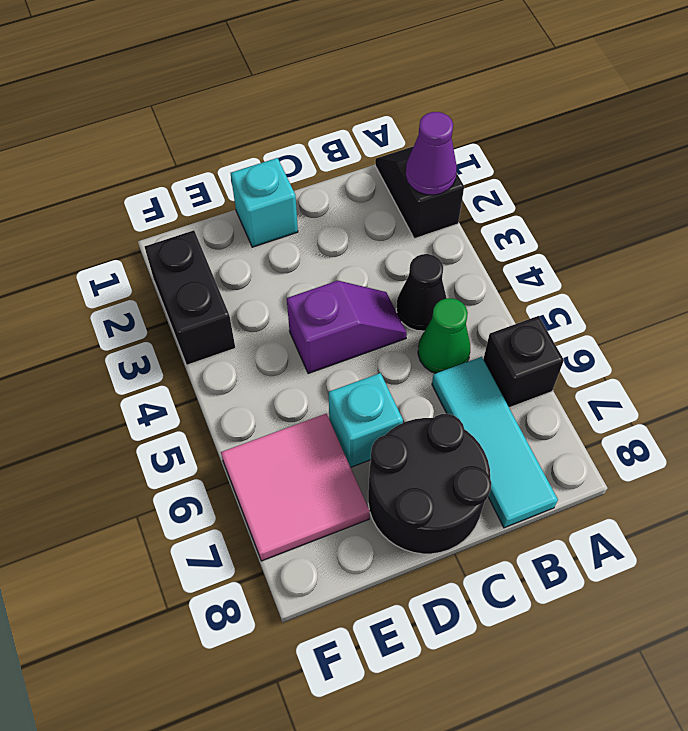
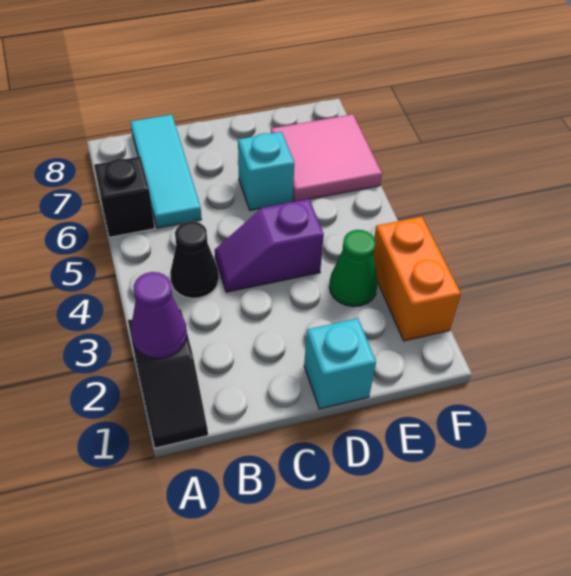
green cone B5 level 1 -> green cone E3 level 1
black round brick C7:D8 level 1 -> none
black brick F2:F3 level 1 -> orange brick F2:F3 level 1

